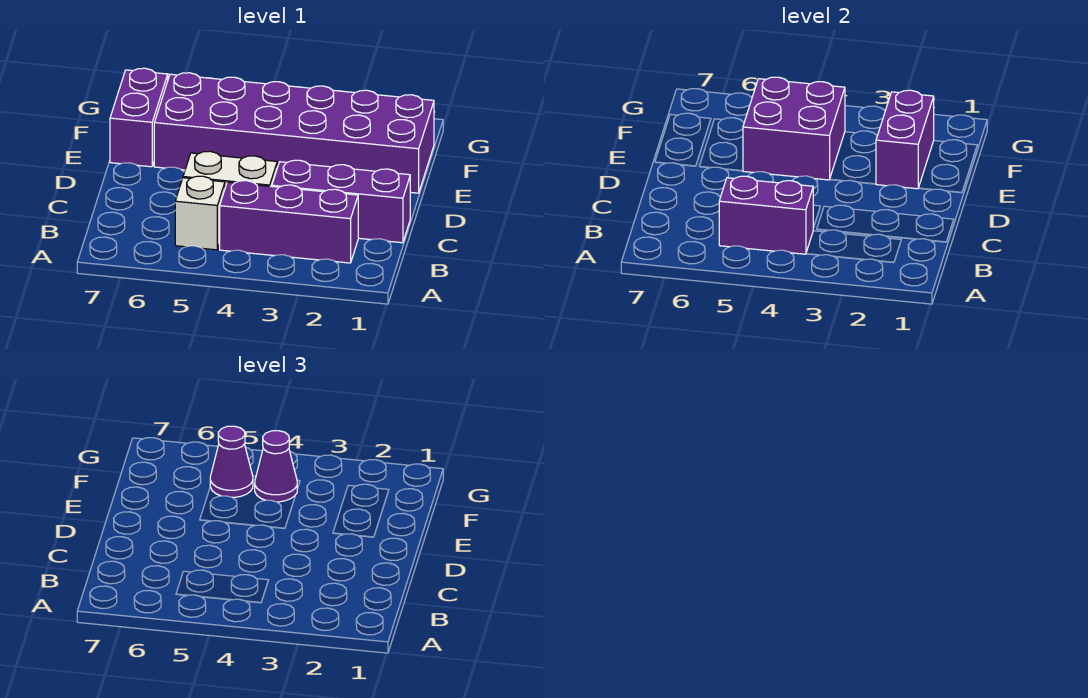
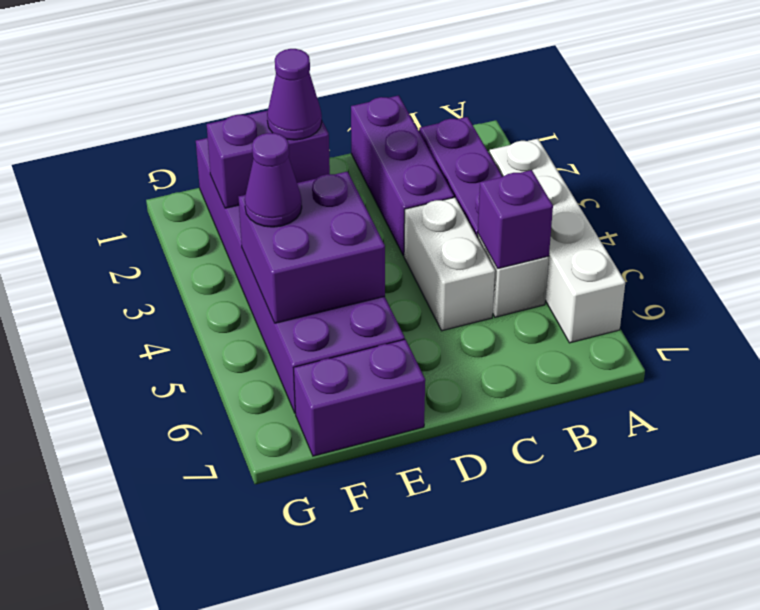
none -> white brick A3:A6 level 1
purple brick B4:B5 level 2 -> purple brick B5 level 2
purple cone F5 level 3 -> purple cone E2 level 3

